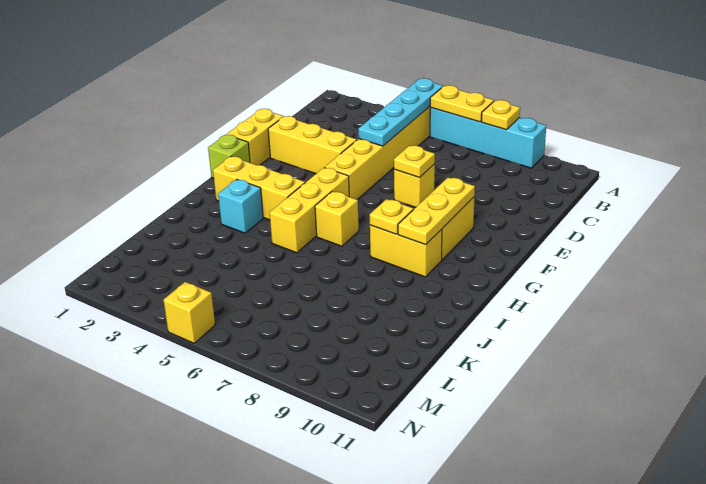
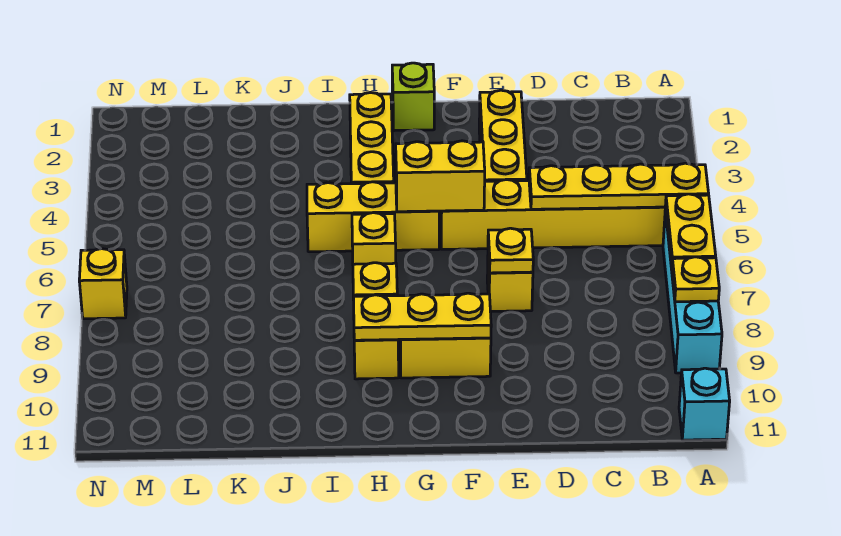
cyan plate A5:D5 level 2 -> yellow plate A5:D5 level 2
yellow brick E1:F1 level 1 -> yellow brick F5:G5 level 2
cyan brick I3 level 1 -> cyan brick A11 level 1
yellow brick N5 level 1 -> yellow brick N7 level 1

